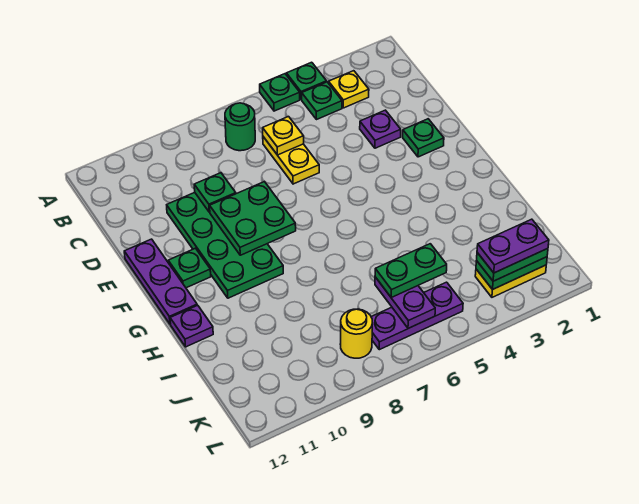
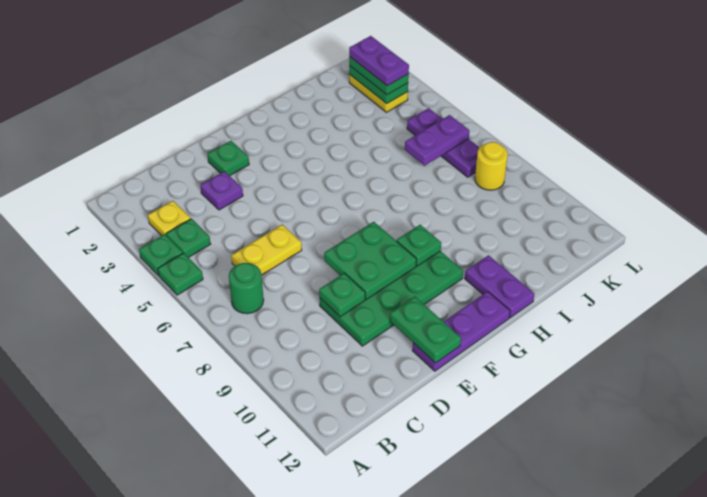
yellow plate C6 level 2 -> none
green plate F11 level 1 -> green plate G9 level 2
purple plate H12 level 1 -> purple plate H11:H12 level 1
green plate J5:J6 level 3 -> green plate E11:E12 level 2

